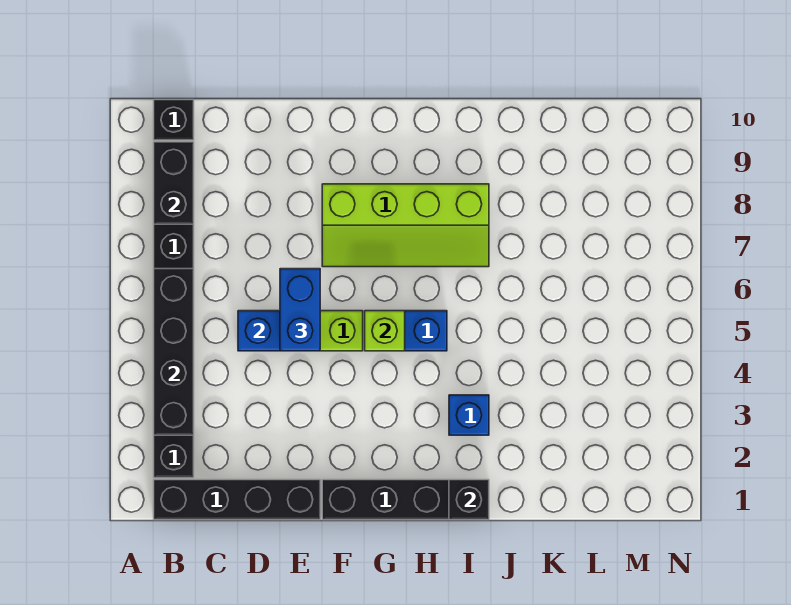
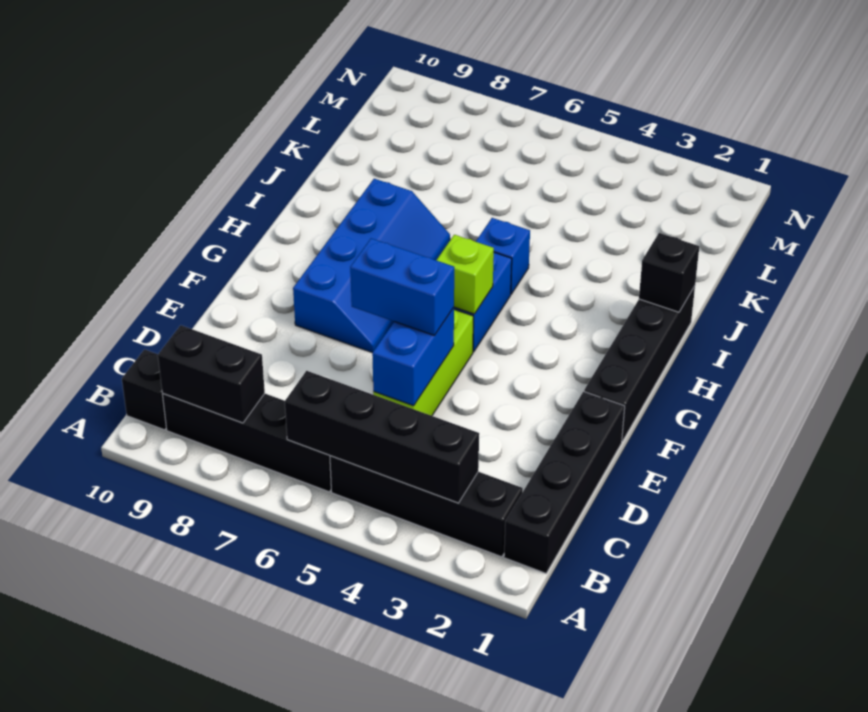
lime slope F7:I8 level 1 top 8 -> blue slope F7:I8 level 1 top 8
blue brick I3 level 1 -> blue brick I5 level 1

